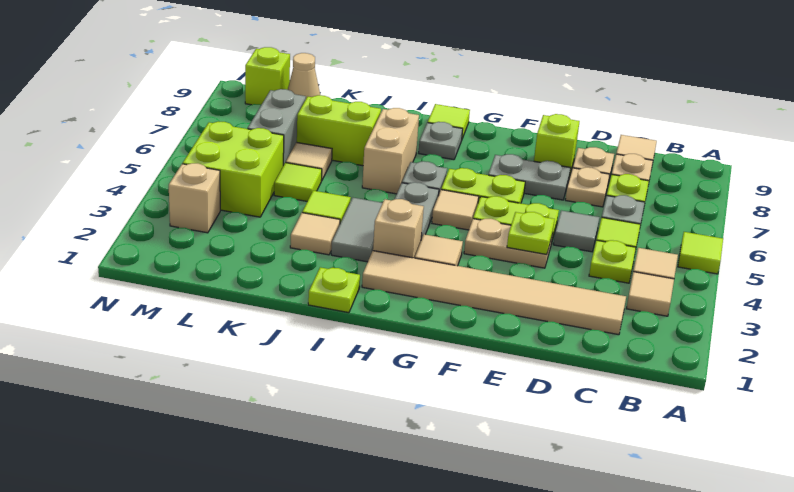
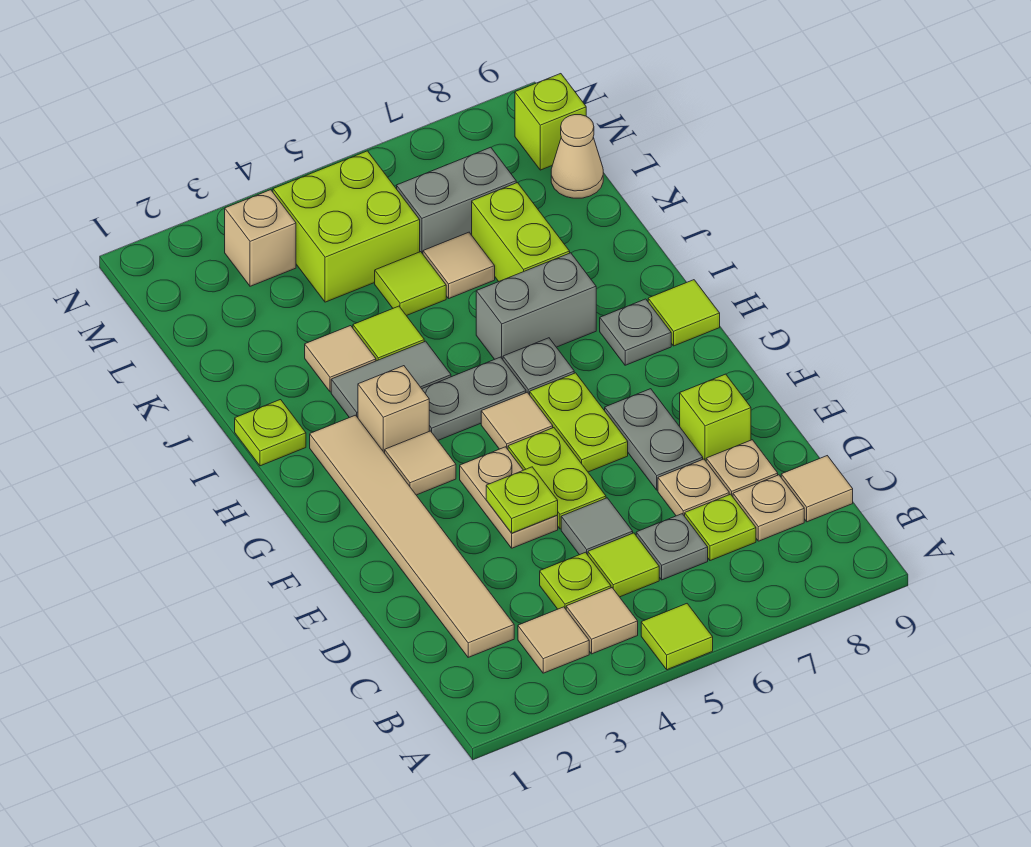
tan brick I6:I7 level 1 -> grey brick I6:I7 level 1

